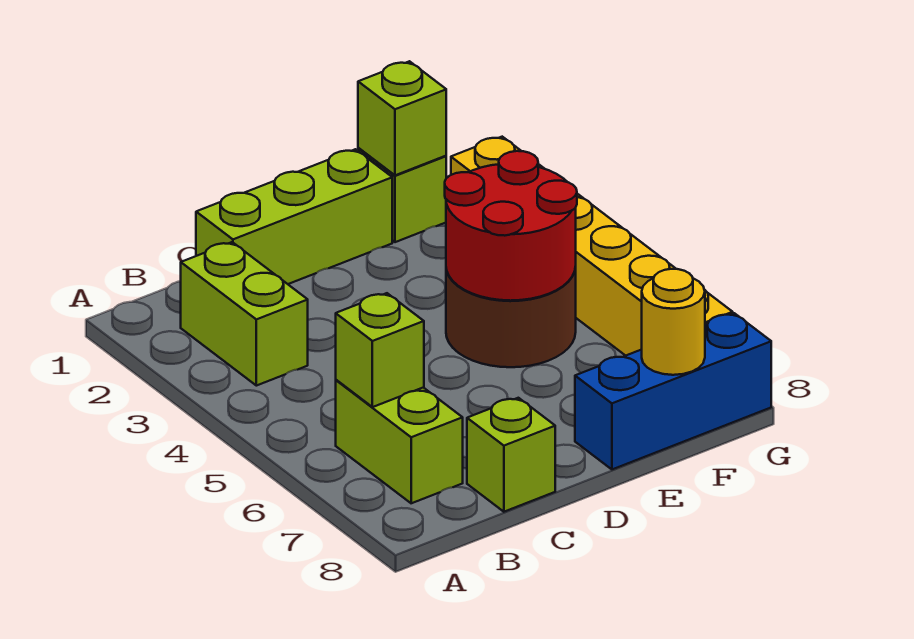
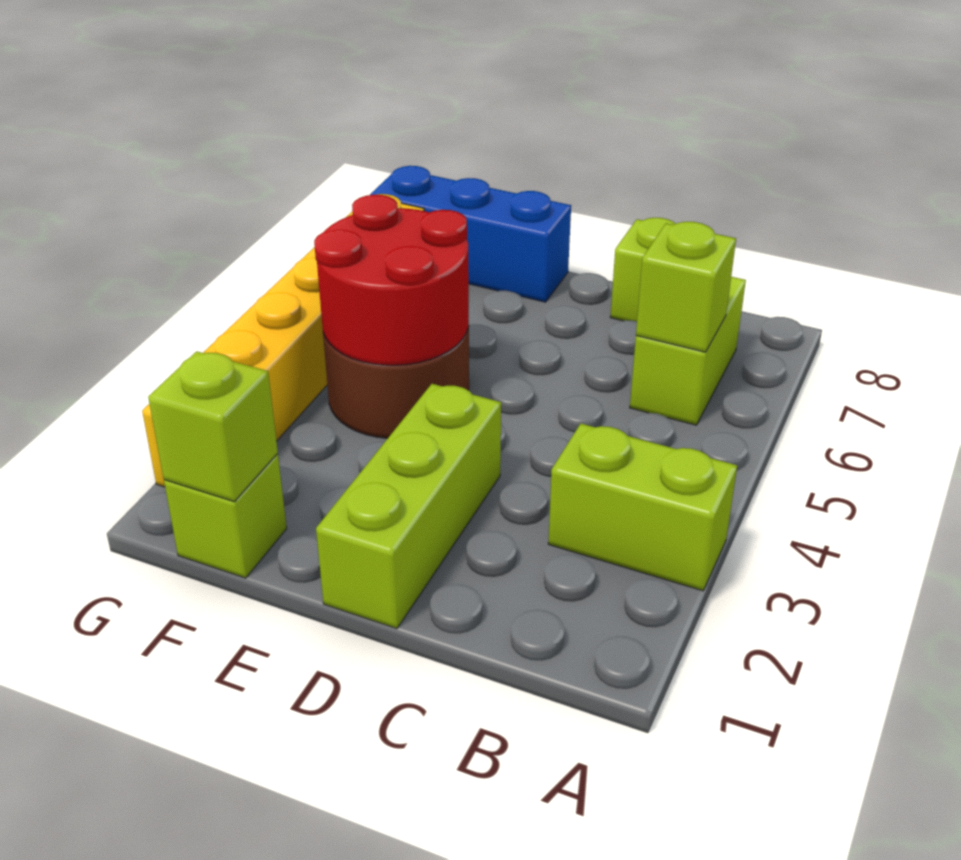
lime brick B2:B3 level 1 -> lime brick A3:B3 level 1
lime brick C1:E1 level 1 -> lime brick D1:D3 level 1
yellow round brick F8 level 2 -> none

